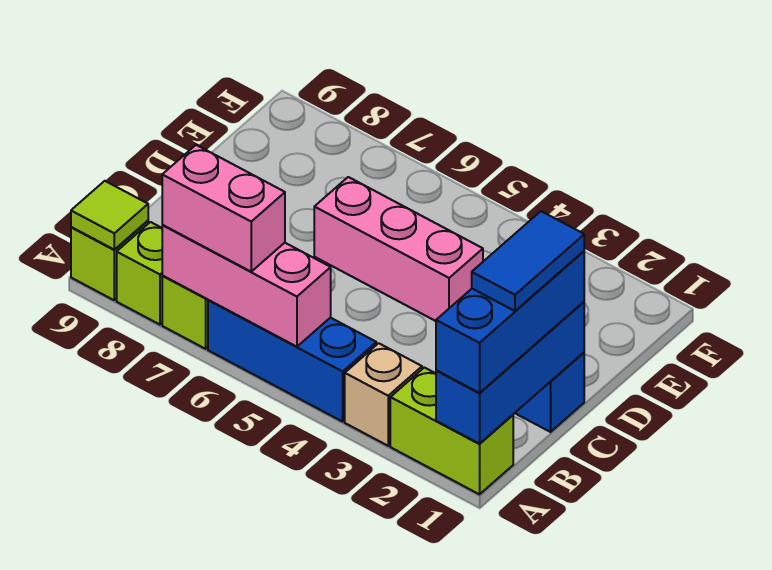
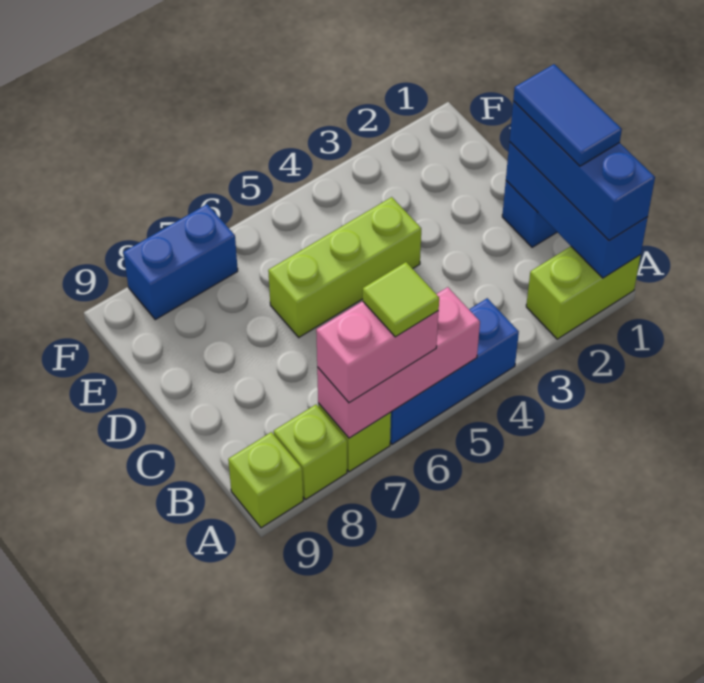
tan brick A3 level 1 -> none
lime tile A9 level 2 -> lime tile A6 level 4
pink brick D4:D6 level 1 -> lime brick D4:D6 level 1
none -> blue brick F7:F8 level 1

